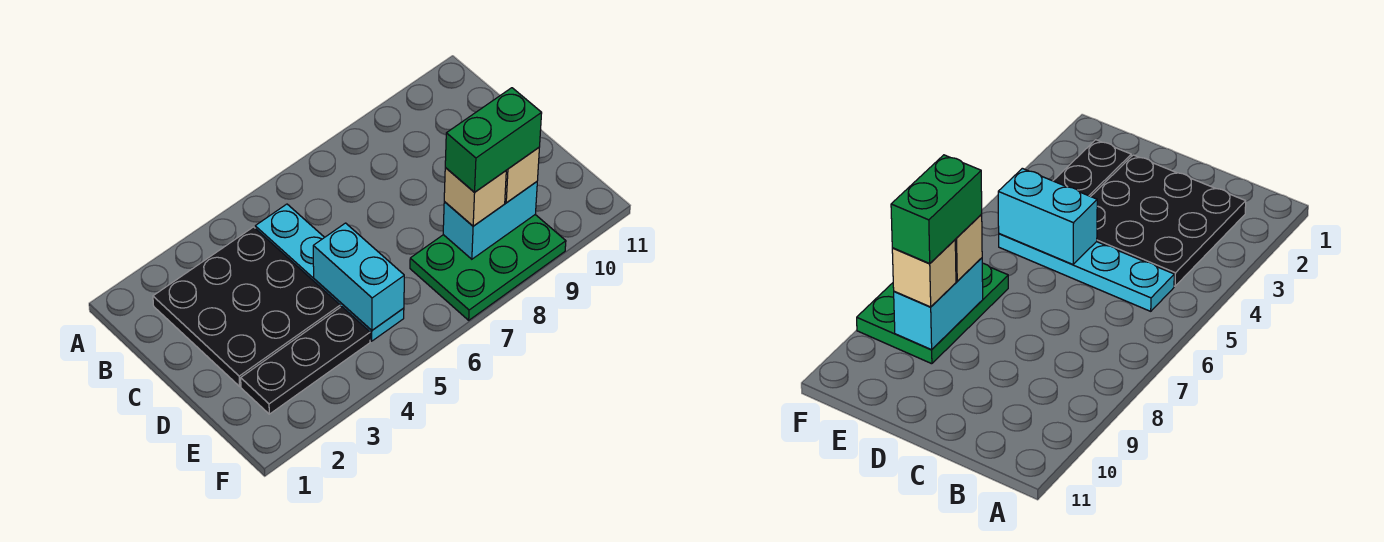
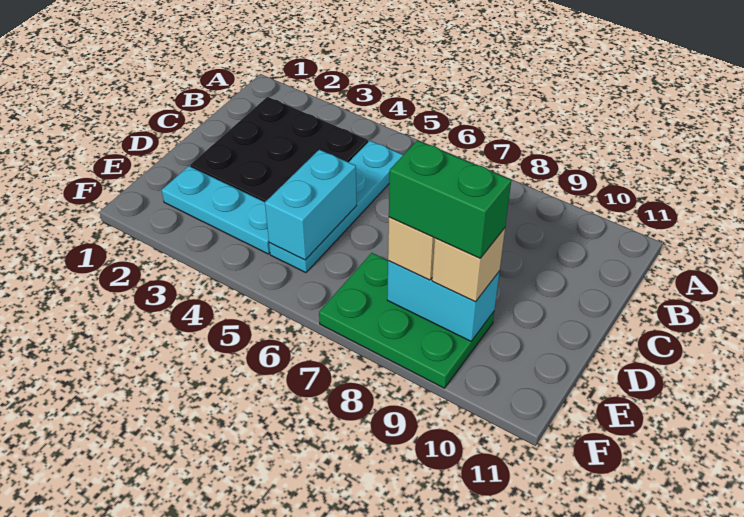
black plate E2:E4 level 1 -> cyan plate E2:E4 level 1

